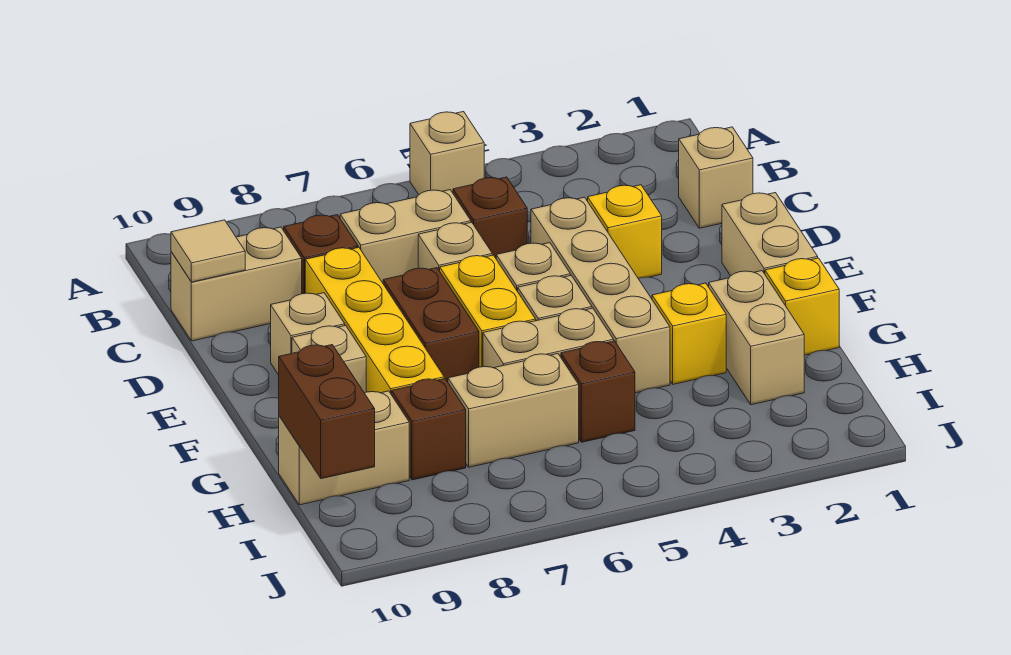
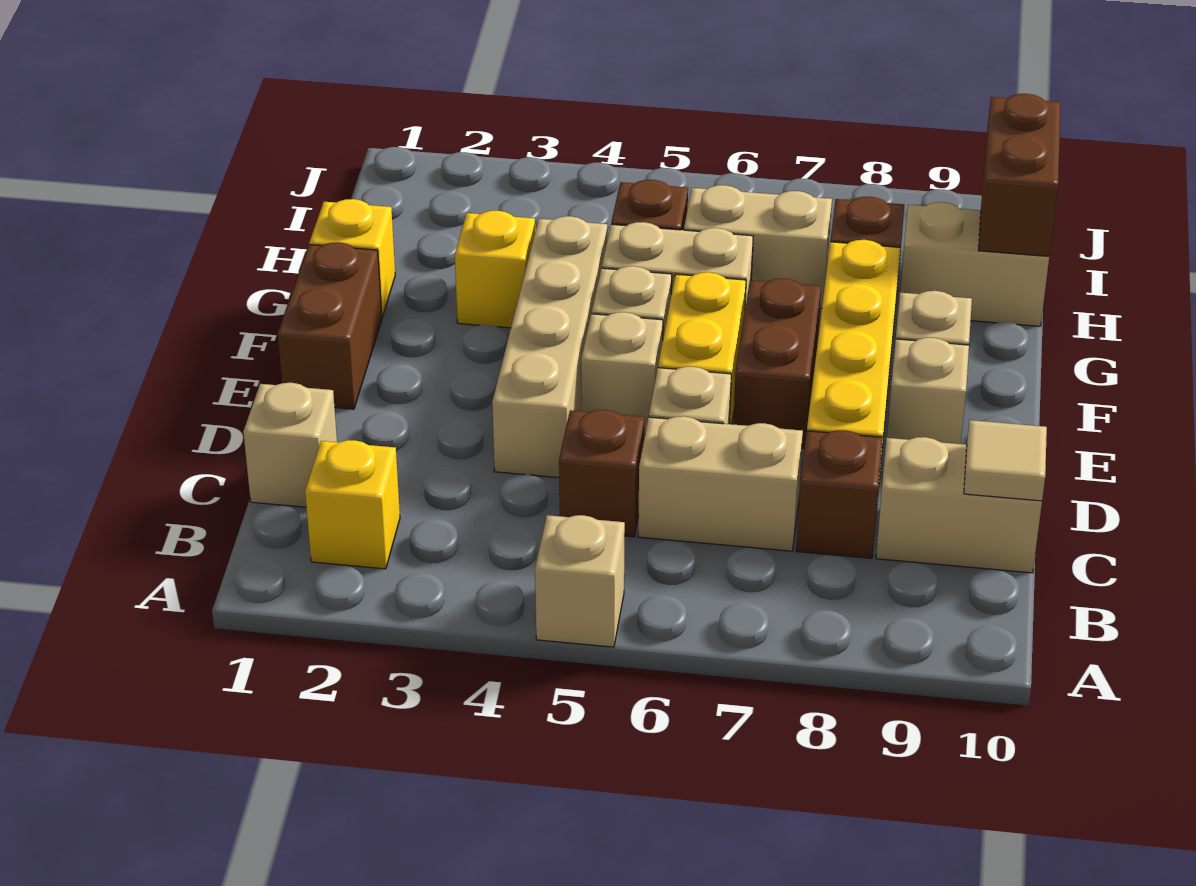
yellow brick D3 level 1 -> yellow brick B2 level 1
tan brick E1:F1 level 1 -> brown brick E1:F1 level 1
tan brick G2:H2 level 1 -> none

